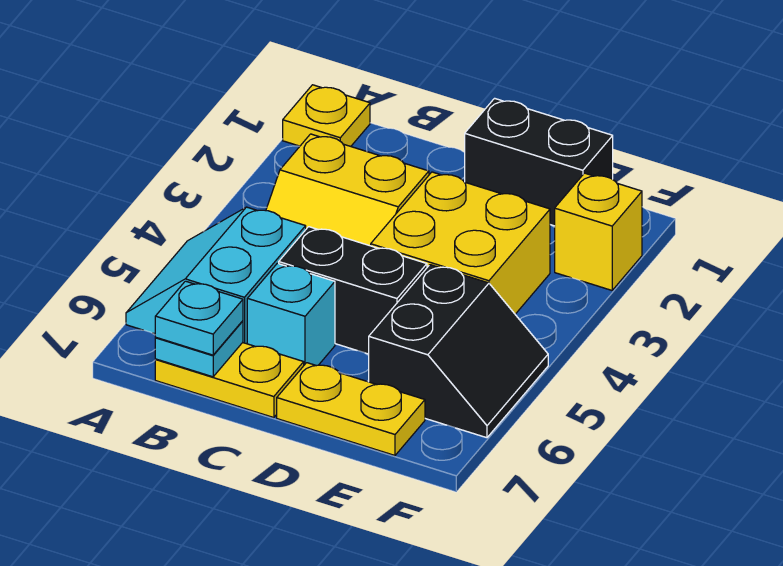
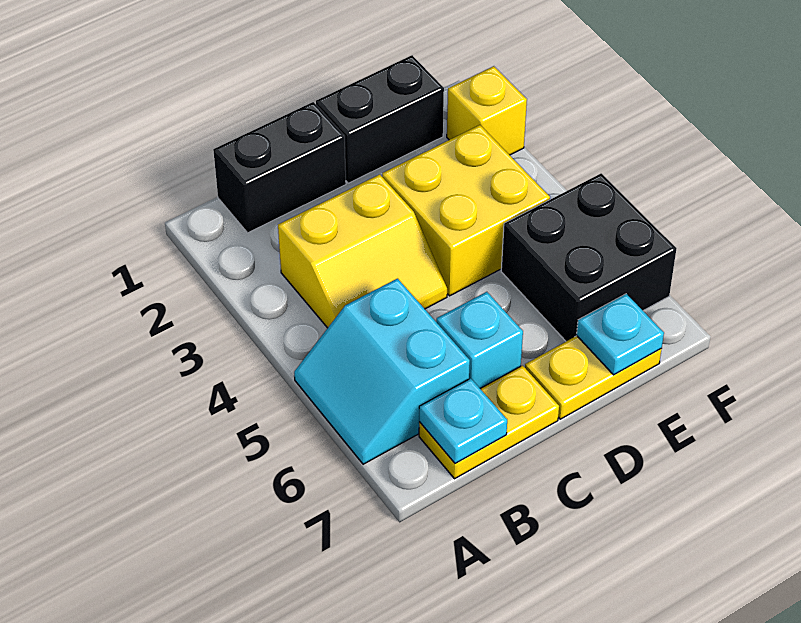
yellow plate A1 level 1 -> none
cyan plate B7 level 3 -> cyan plate E7 level 2
black brick C5:D5 level 1 -> black brick B1:C1 level 1
black slope E5:F6 level 1 top E -> black brick E5:F6 level 1

